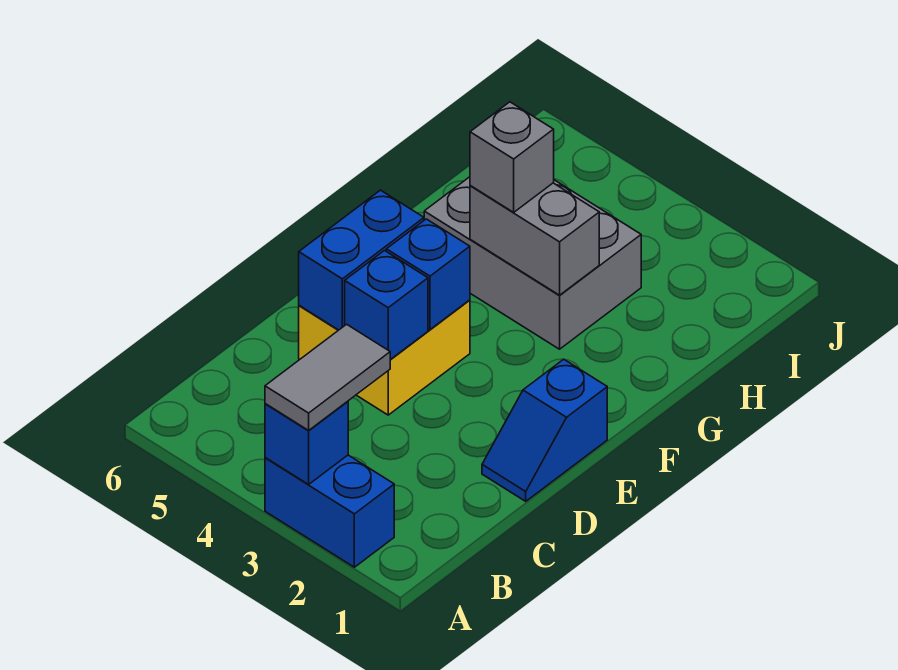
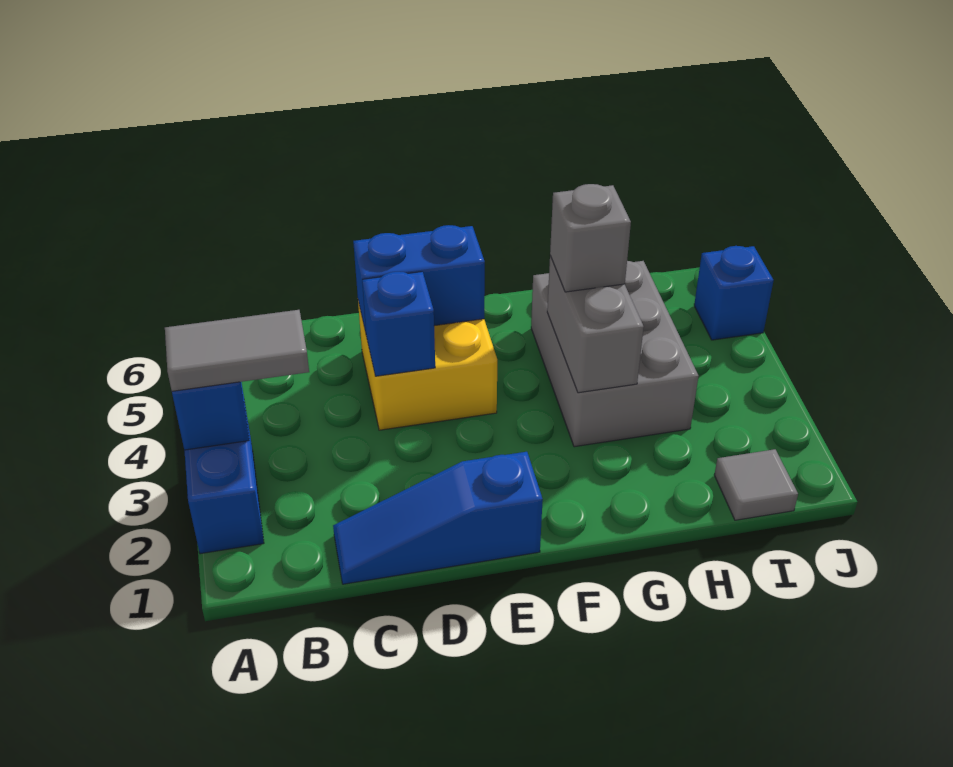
blue slope D1:E1 level 1 top E -> blue slope C1:E1 level 1 top E
blue brick E4 level 2 -> blue brick J5 level 1
none -> grey tile I1 level 1

